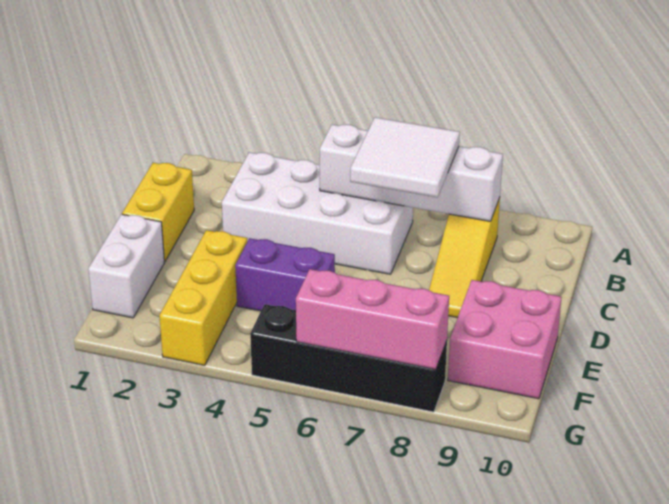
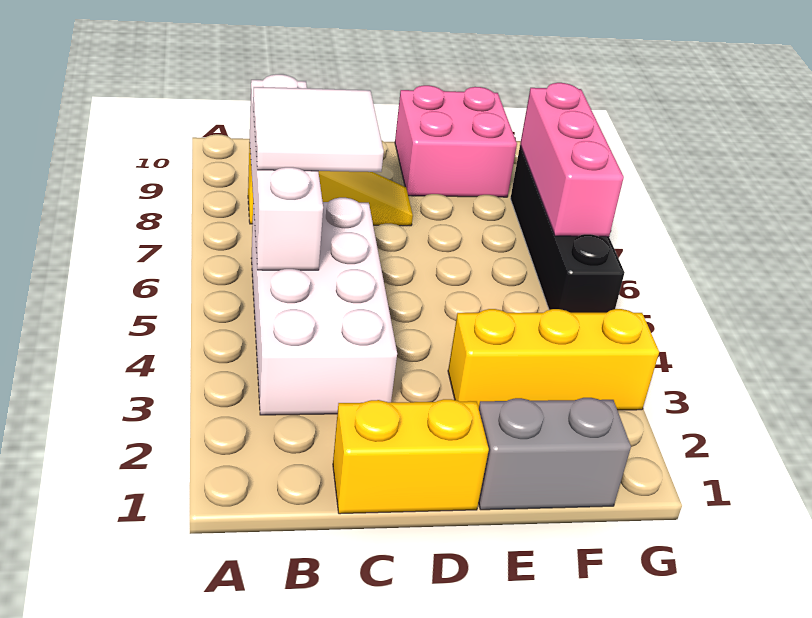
white brick E1:F1 level 1 -> grey brick E1:F1 level 1
purple brick E4:E5 level 1 -> none

